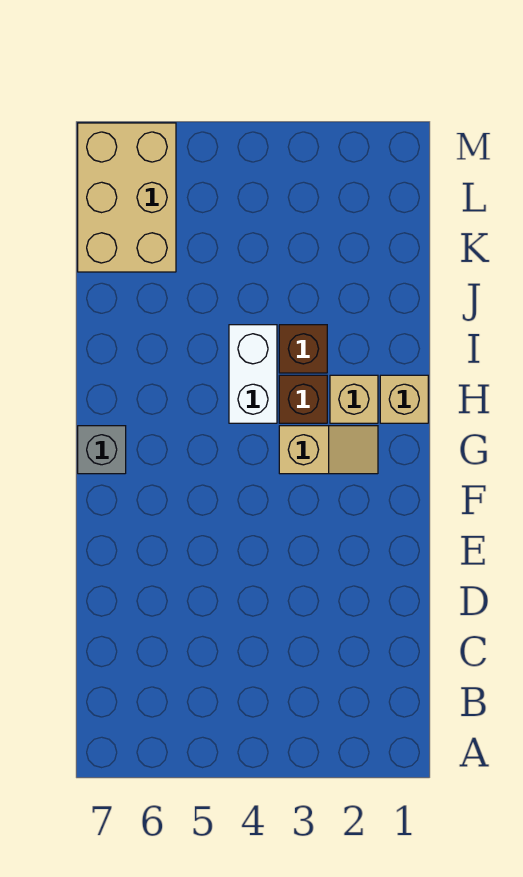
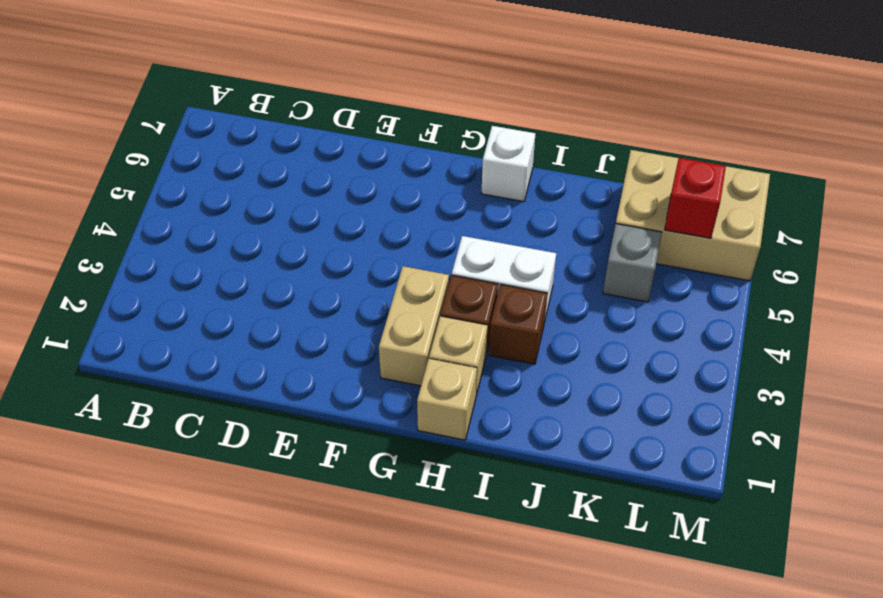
tan slope G2:G3 level 1 top 3 -> tan brick G2:G3 level 1
grey brick G7 level 1 -> grey brick K5 level 1
none -> white brick H7 level 1
none -> red brick L6 level 2

